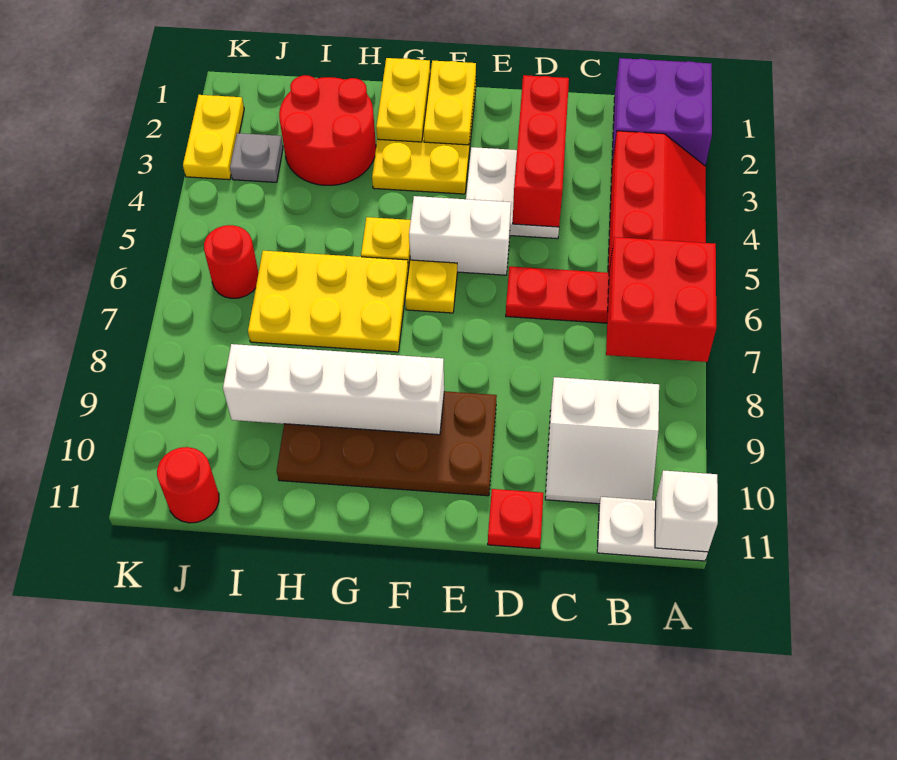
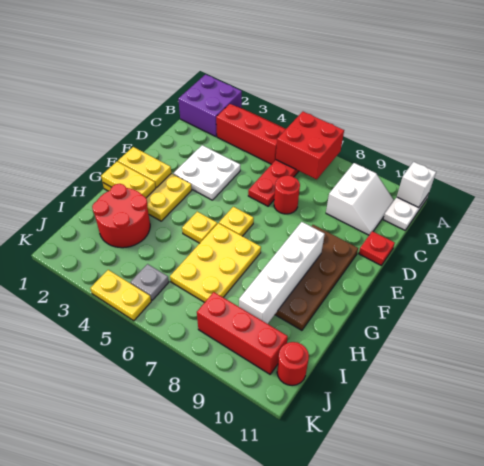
red brick D2:D4 level 2 -> red brick J8:J10 level 1
white brick E5:F5 level 1 -> none
grey plate J3 level 1 -> grey plate J5 level 1
red round brick J6 level 1 -> red round brick D7 level 1
yellow plate K2:K3 level 1 -> yellow plate K4:K5 level 1

